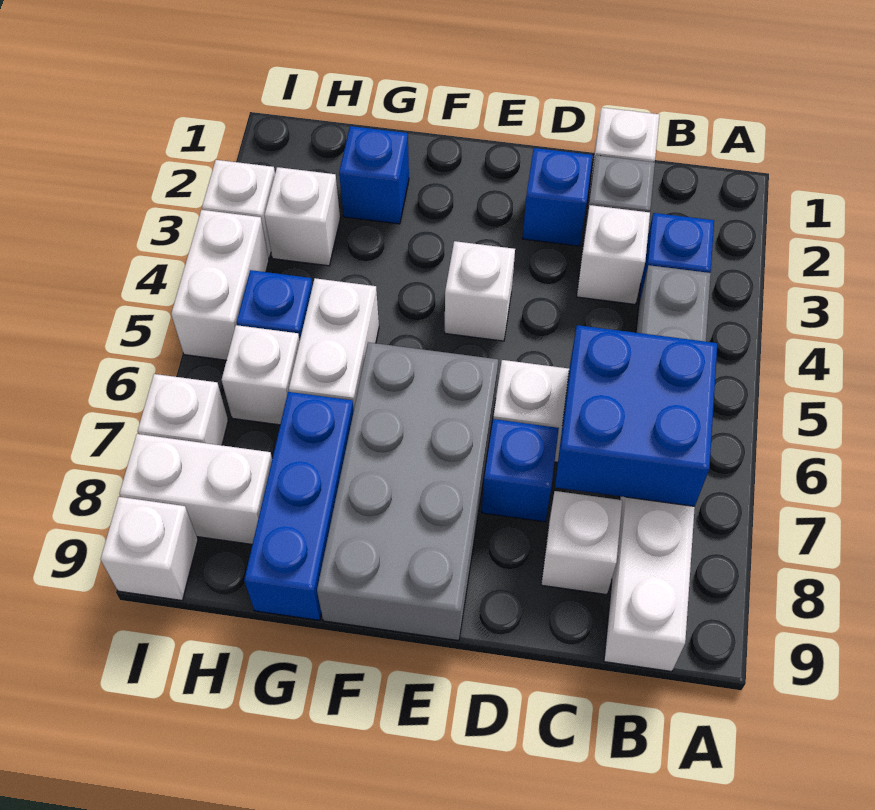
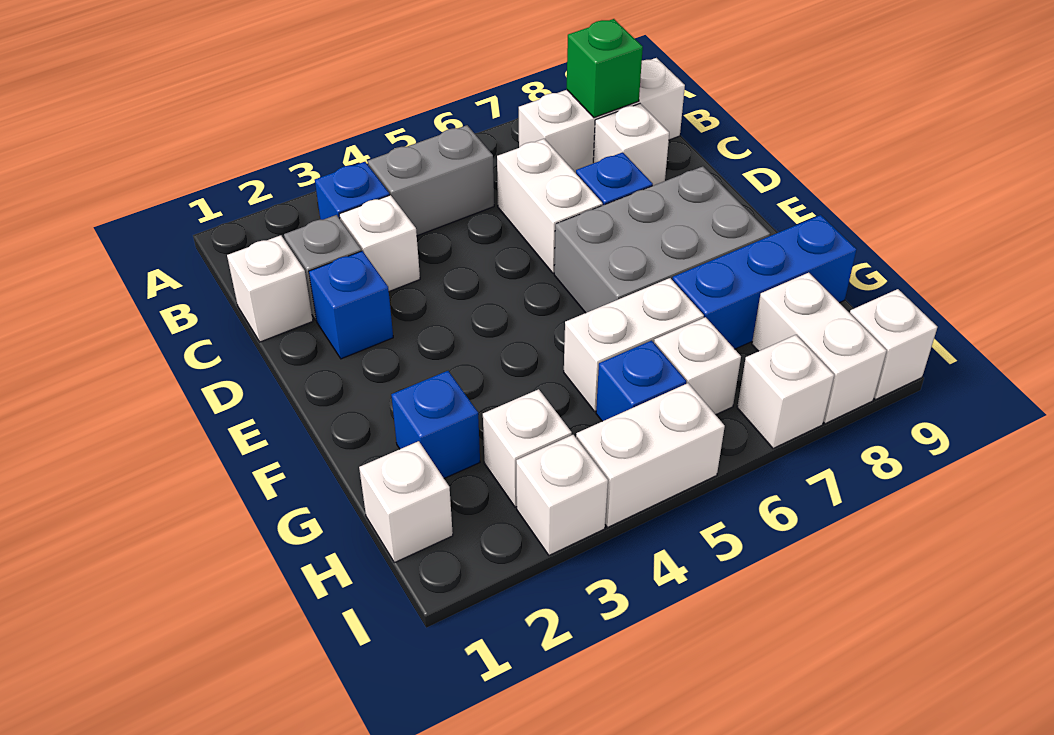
blue brick B6:C7 level 2 -> none
none -> green brick B8 level 2
white brick E4 level 1 -> white brick H1 level 1
grey brick E6:F9 level 1 -> grey brick E6:F8 level 1

